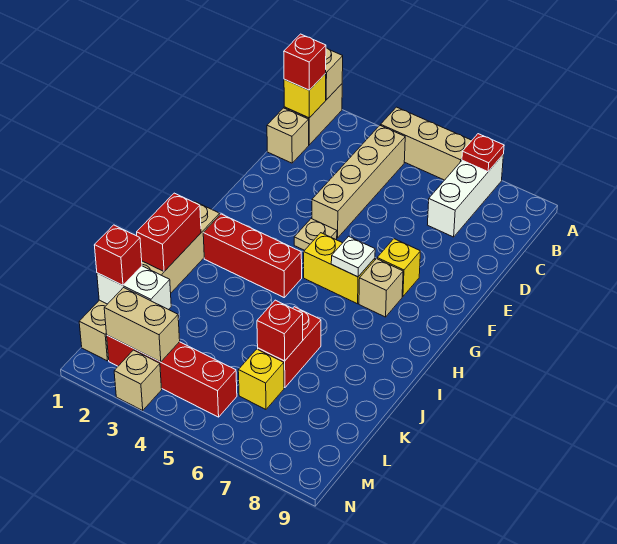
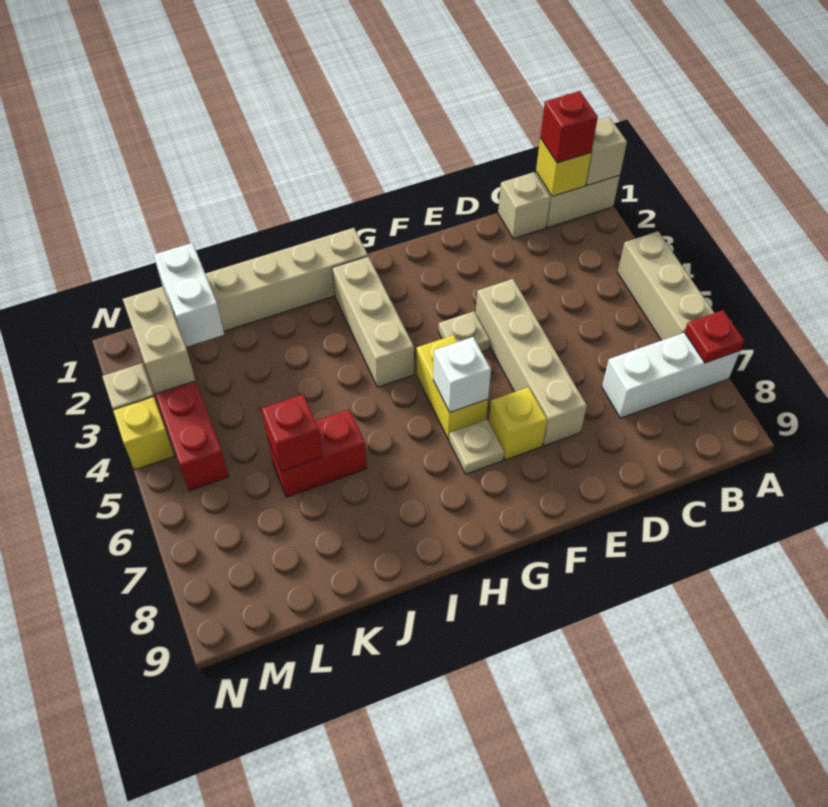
tan brick B4:E4 level 1 -> tan brick E4:E7 level 1
white plate G6 level 2 -> white brick G6 level 2
tan brick G7 level 1 -> tan plate G7 level 1
red brick H2:H4 level 1 -> tan brick H2:H4 level 1
red brick I1:J1 level 2 -> none
red brick L1 level 3 -> none
yellow brick L6 level 1 -> yellow brick N4 level 1

